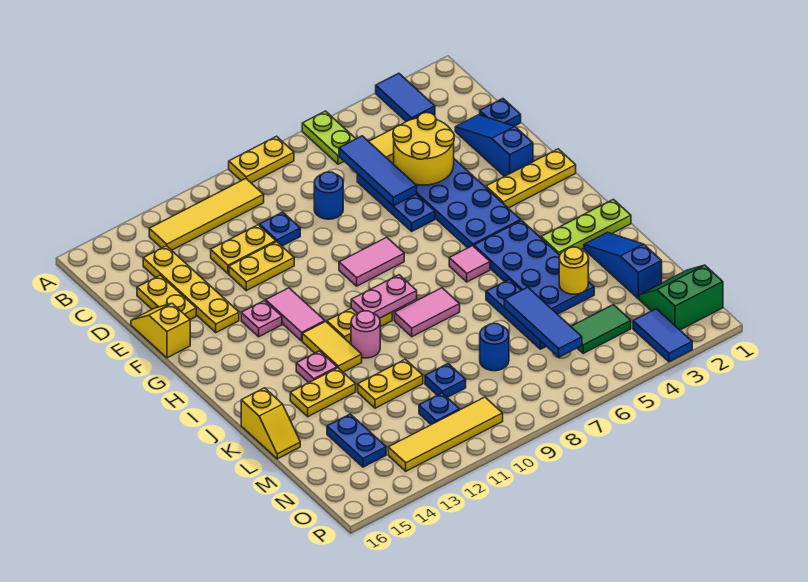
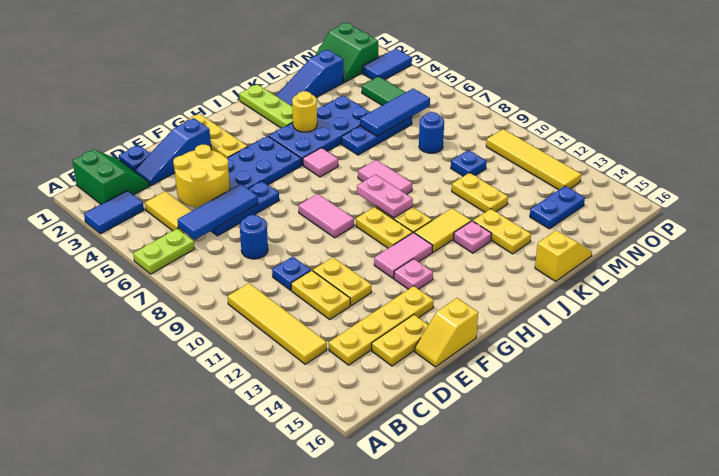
yellow plate A8:A9 level 1 -> yellow plate H10:H11 level 1
none -> green slope B1:C2 level 1 top B
pink round brick J11 level 1 -> none
yellow round brick L4 level 2 -> yellow round brick J4 level 2
blue plate N11 level 1 -> none

